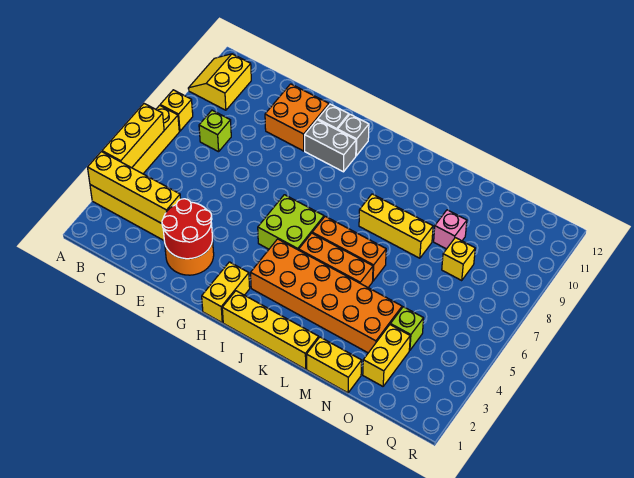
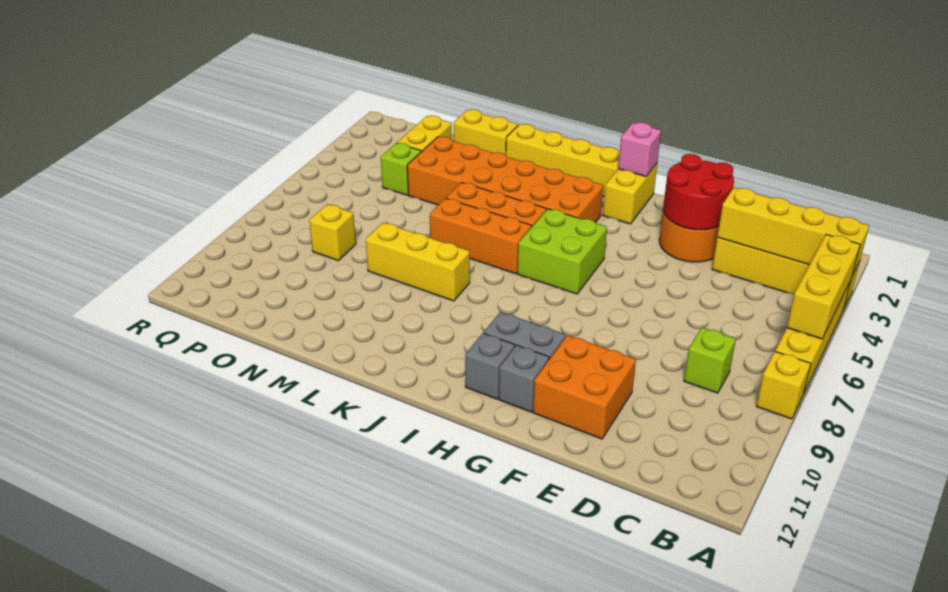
yellow slope A10:B11 level 1 top B -> none
pink brick N9 level 1 -> pink brick H1 level 2

